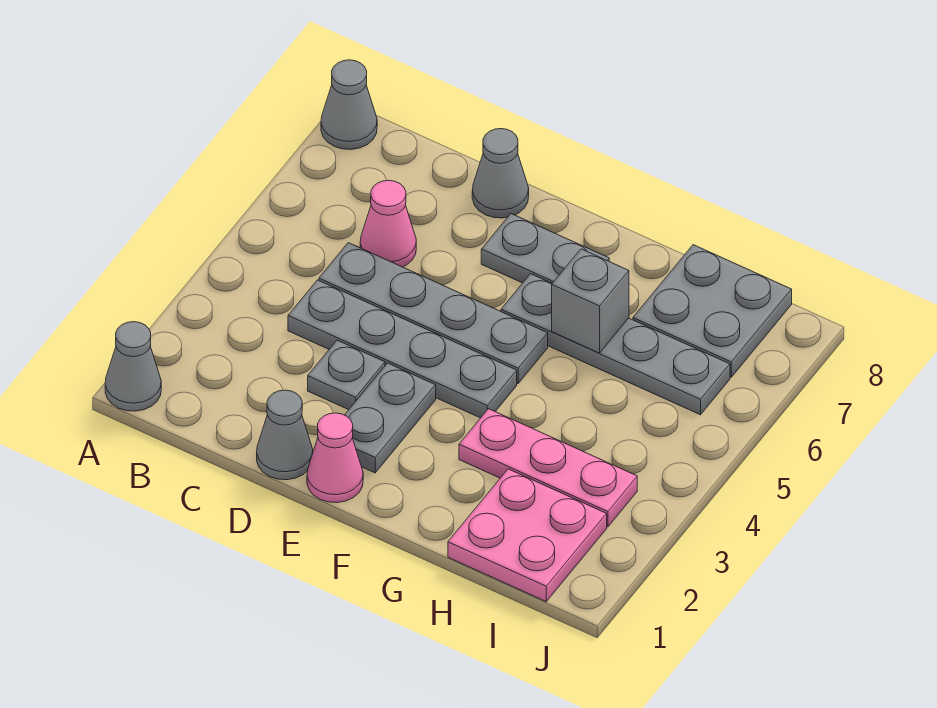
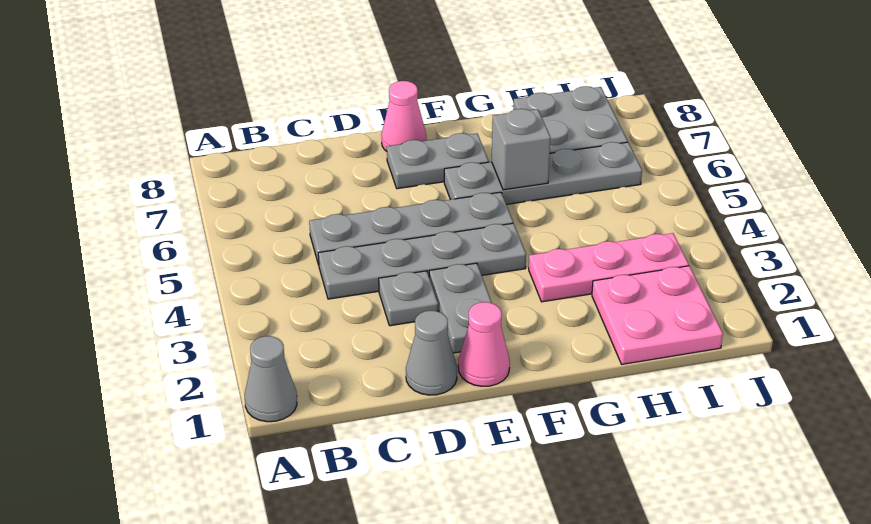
grey cone A8 level 1 -> none
pink cone C6 level 1 -> pink cone E8 level 1
grey cone D8 level 1 -> none

